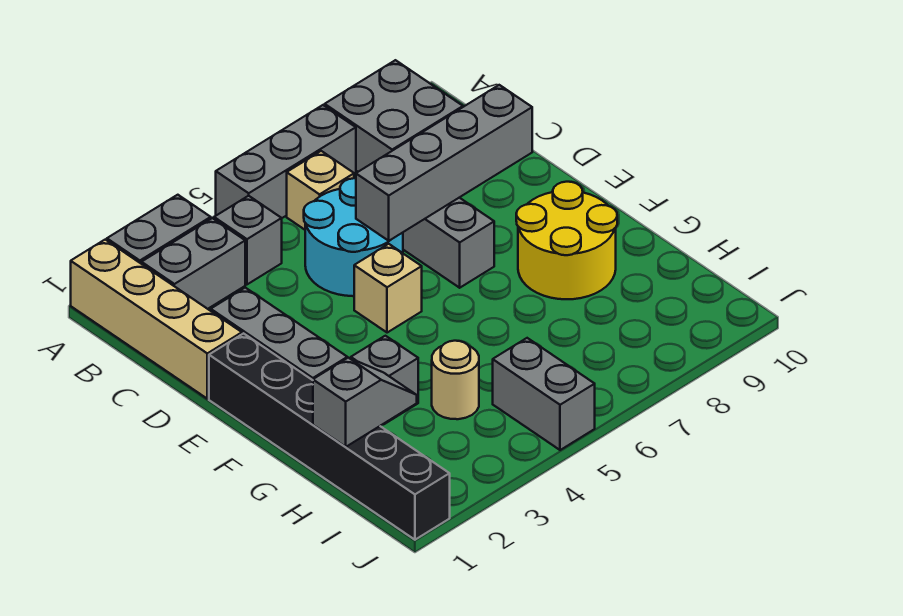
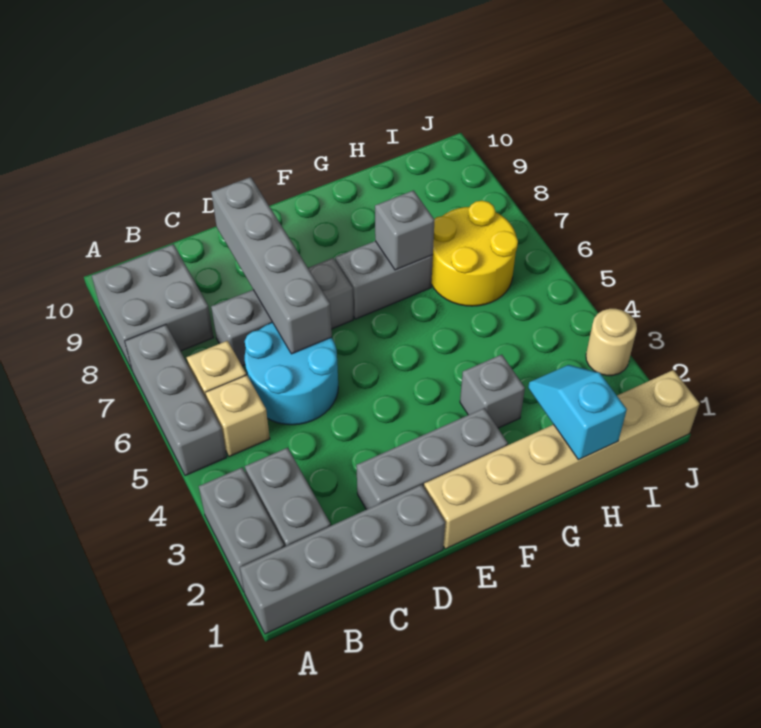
tan brick A1:D1 level 1 -> grey brick A1:D1 level 1
grey brick B4 level 1 -> grey brick G7 level 2
black brick E1:J1 level 1 -> tan brick E1:J1 level 1
tan brick E5 level 1 -> tan brick B5 level 1
yellow round brick F8:G9 level 1 -> yellow round brick H6:I7 level 1
grey slope H1:H2 level 2 top 1 -> cyan slope H1:H2 level 2 top 1
tan round brick H4 level 1 -> tan round brick J3 level 1
grey brick I5:J5 level 1 -> grey brick F7:G7 level 1

